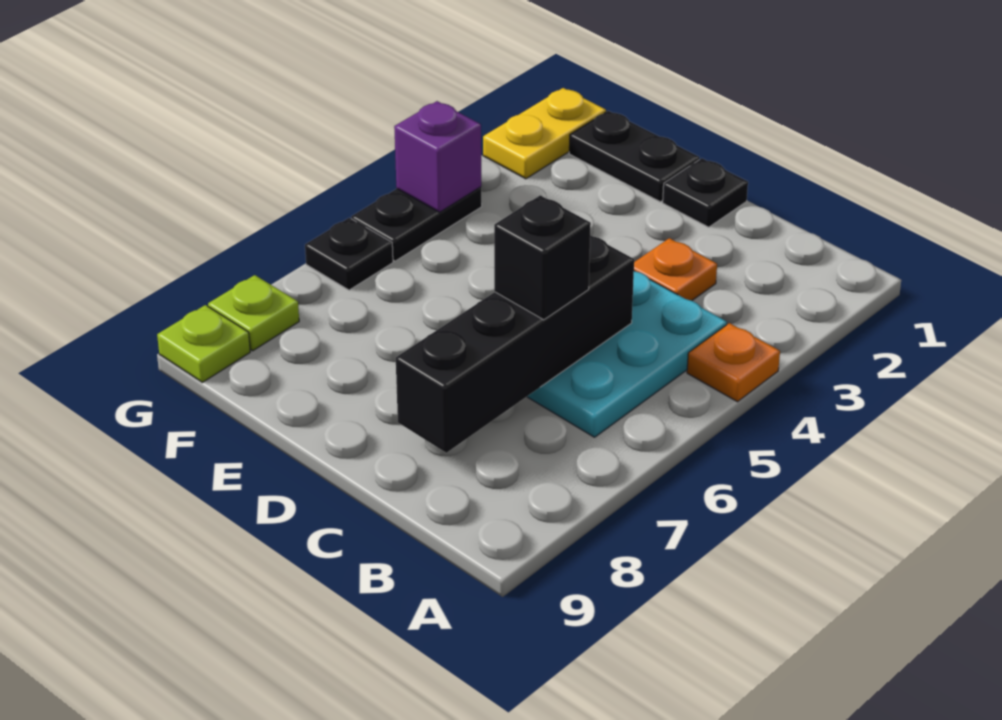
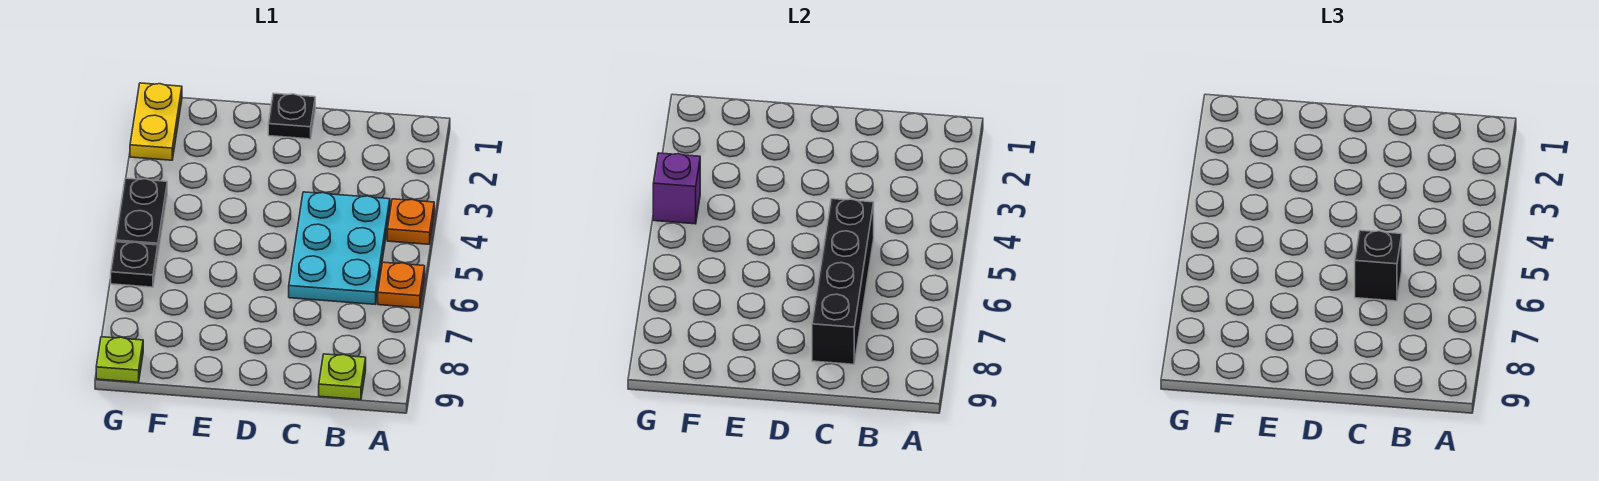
orange plate C3 level 1 -> orange plate A6 level 1
black plate E1:F1 level 1 -> none
lime plate G8 level 1 -> lime plate B9 level 1

